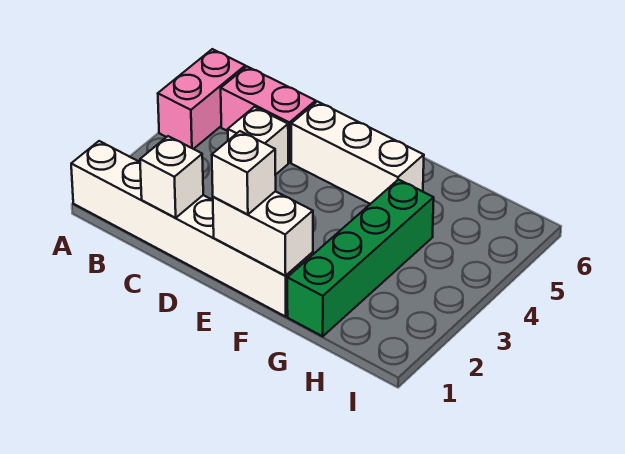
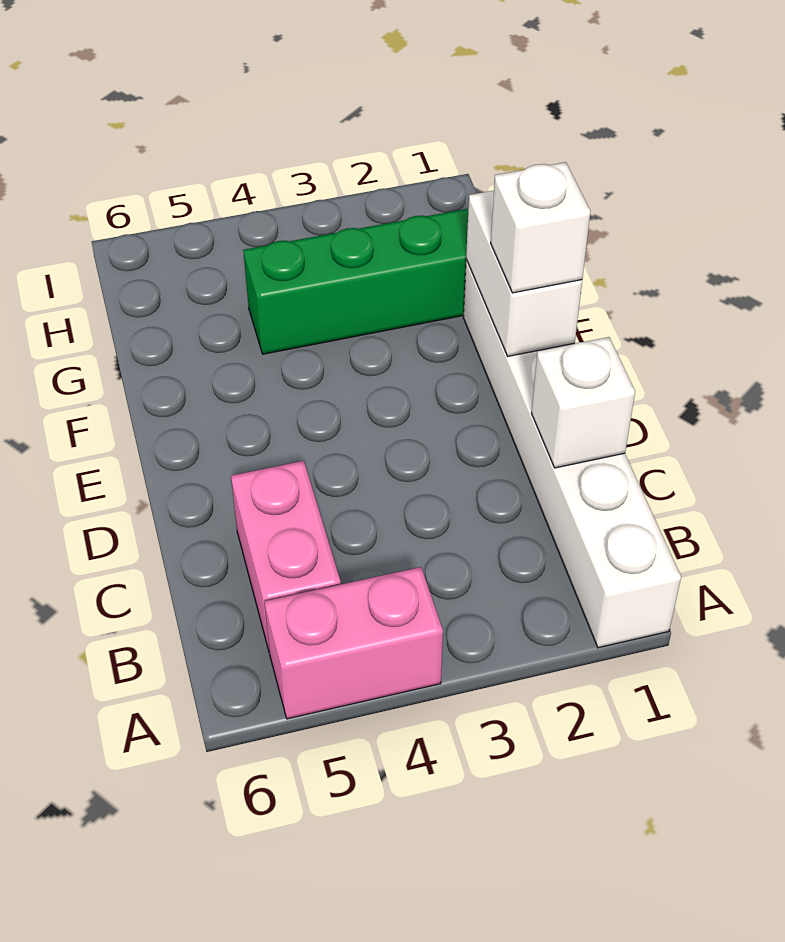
white brick C4 level 1 -> none
white brick D5:F5 level 1 -> none

